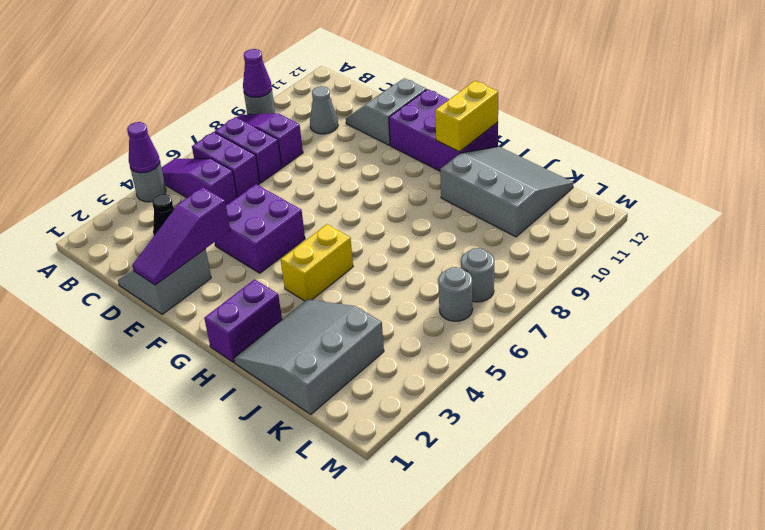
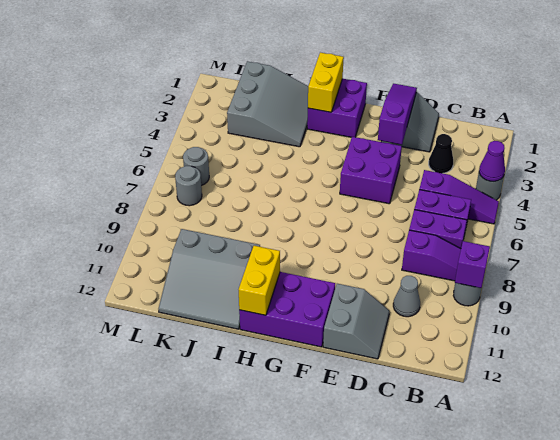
purple cone A9 level 2 -> purple brick A9 level 2
purple brick H1:H2 level 1 -> purple brick G1:H2 level 1
yellow brick H4:H5 level 1 -> yellow brick H1:H2 level 2

